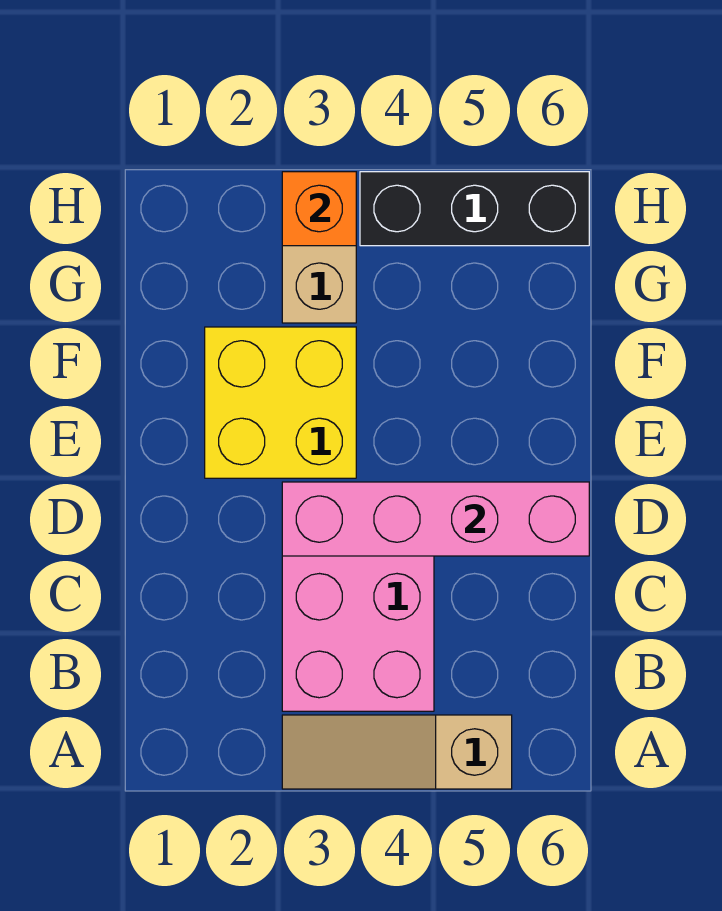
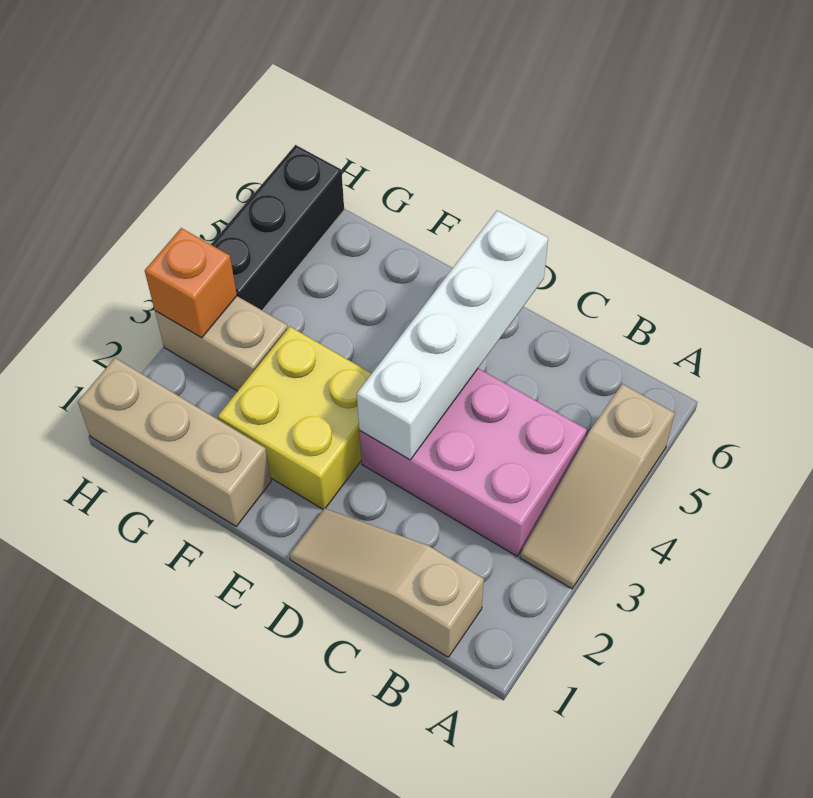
none -> tan slope B1:D1 level 1 top B
pink brick D3:D6 level 2 -> white brick D3:D6 level 2
none -> tan brick F1:H1 level 1

